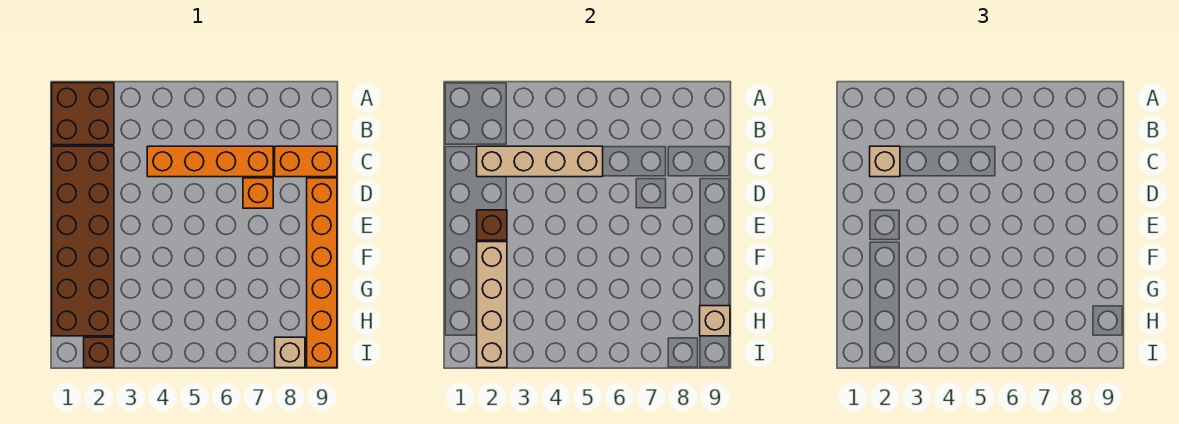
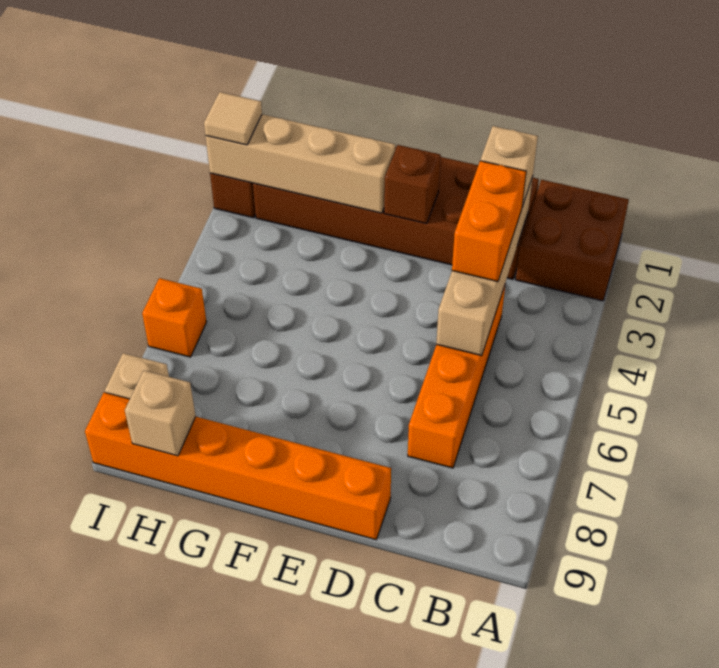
orange brick C8:C9 level 1 -> orange brick C3:C4 level 3
orange brick D7 level 1 -> orange brick I6 level 1
none -> tan tile I2 level 3

